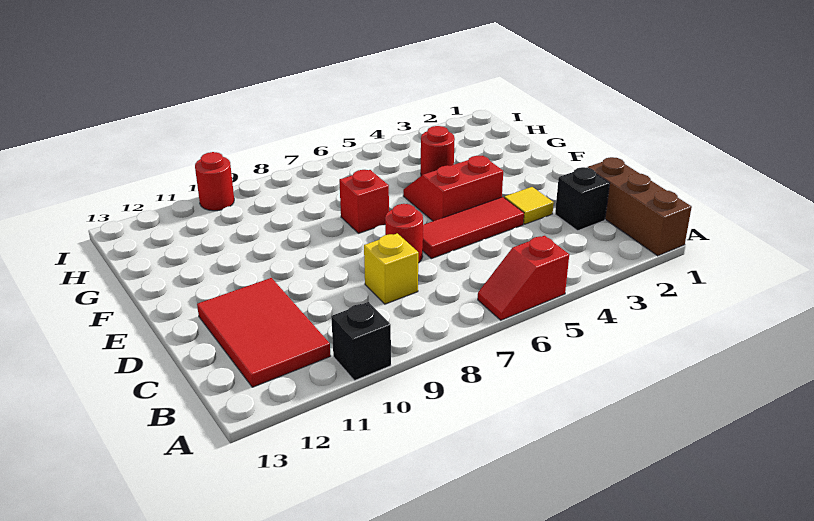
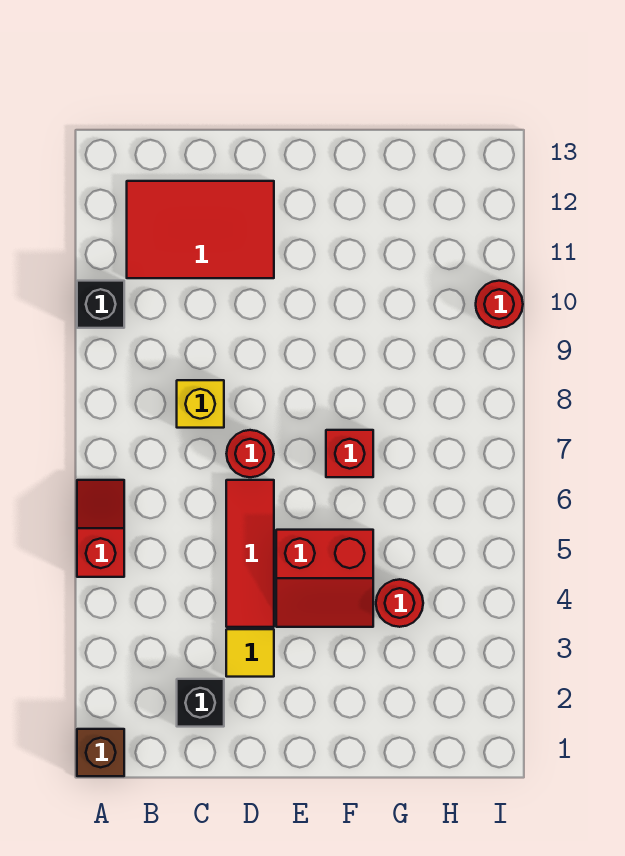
brown brick A1:C1 level 1 -> brown brick A1 level 1
red slope E4:F5 level 1 top E -> red slope E4:F5 level 1 top 5

